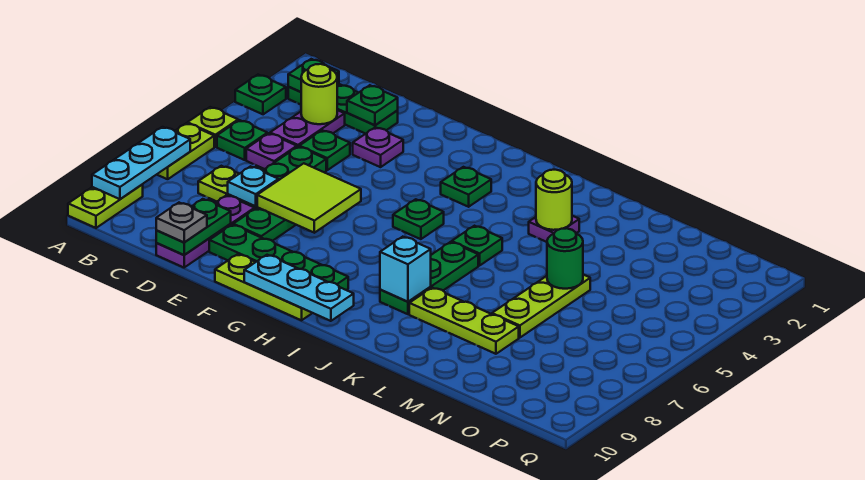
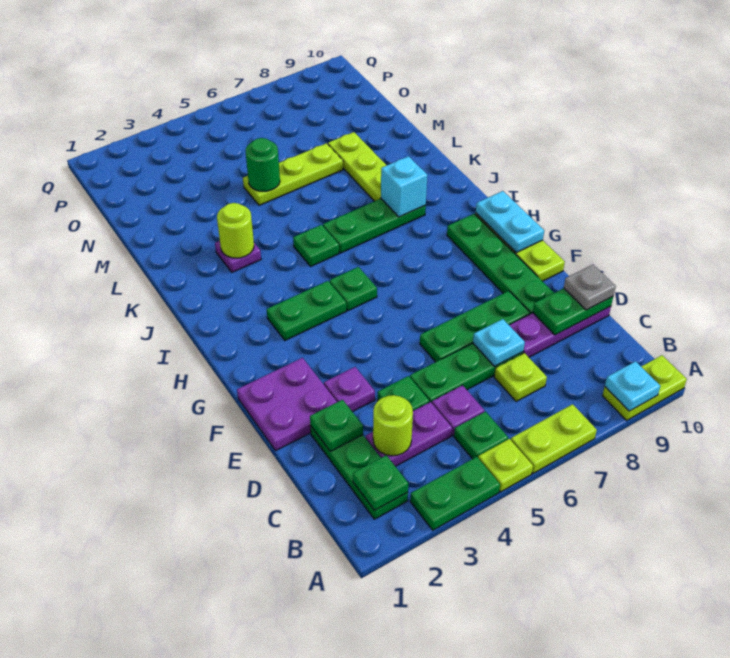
green plate A3 level 1 -> green plate A3:A4 level 1
cyan plate A7:A9 level 2 -> cyan plate A9 level 2
none -> purple plate E1:F2 level 1
lime tile E6:F7 level 2 -> none
cyan plate G10:I10 level 2 -> cyan plate G10:H10 level 2
green plate H3 level 1 -> green plate H3:H4 level 1

